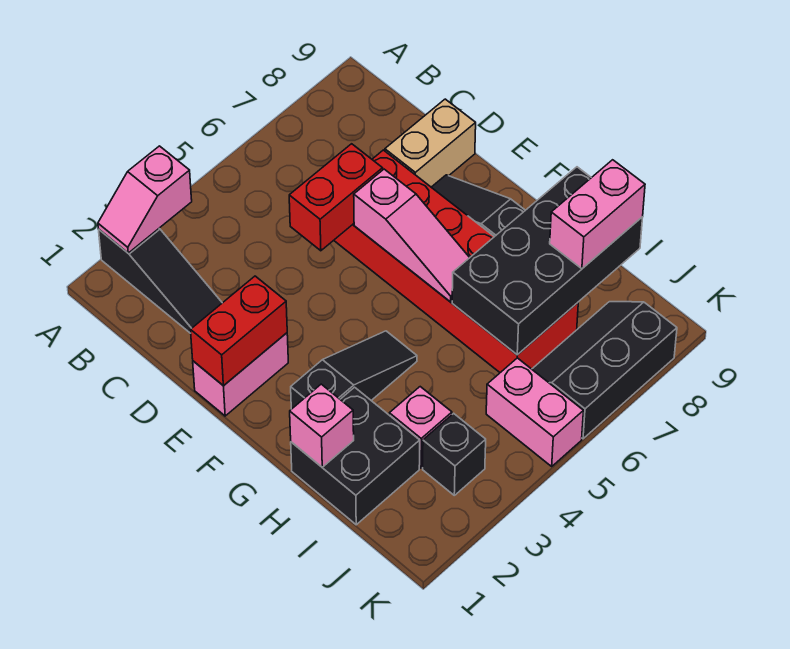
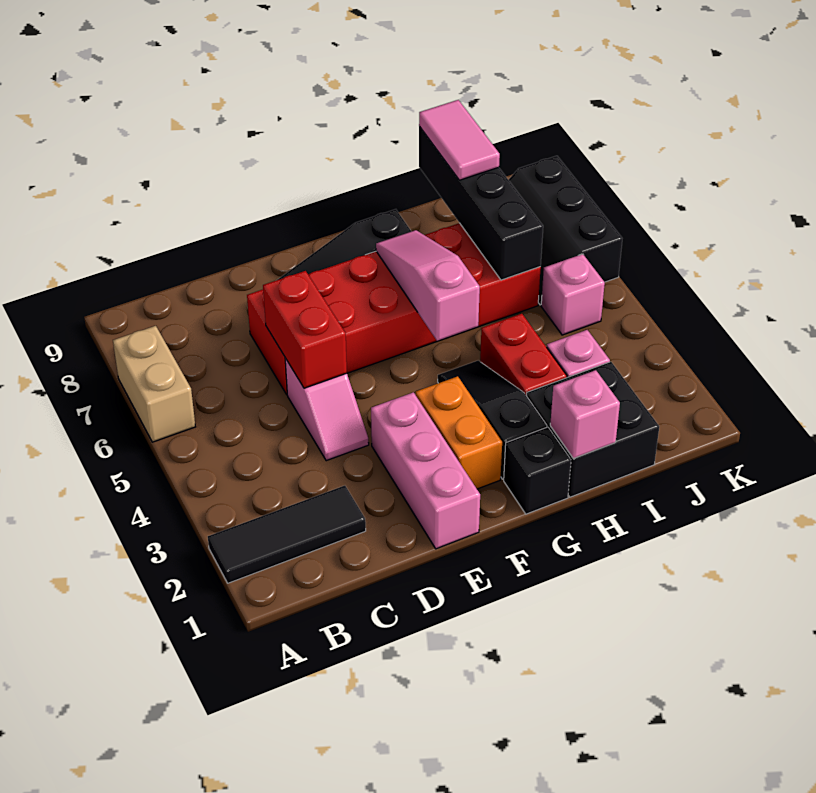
black slope A2:C2 level 1 top A -> black tile A2:C2 level 1
pink slope A2:A3 level 2 top 3 -> pink slope D4:D5 level 1 top 5
tan brick D8:D9 level 1 -> tan brick A6:A7 level 1
pink brick E1:E2 level 1 -> pink brick E1:E3 level 1
red brick E1:E2 level 2 -> red brick H3:H4 level 1
pink slope E6:G6 level 2 top E -> pink slope G5:G7 level 2 top 5
none -> orange brick F2:F3 level 1
black brick H6:I9 level 2 -> black brick I6:I9 level 2
pink brick I8:I9 level 3 -> pink tile I8:I9 level 3
black brick J3 level 1 -> black brick G1 level 1
pink brick J5:K5 level 1 -> pink brick J5 level 1

